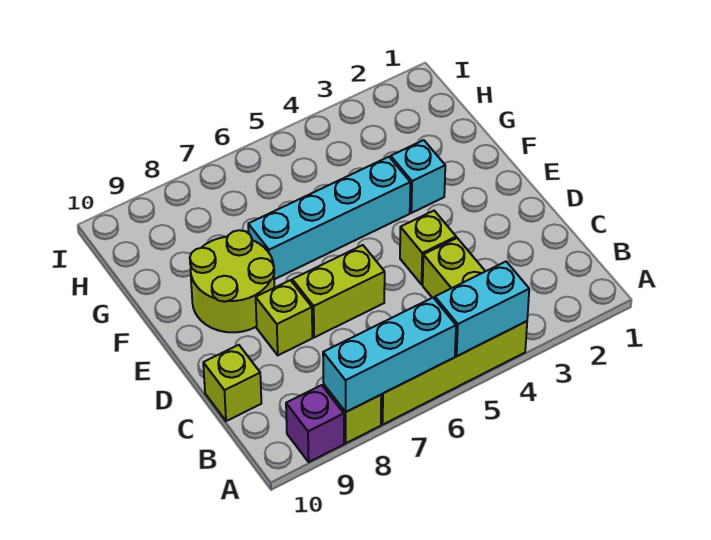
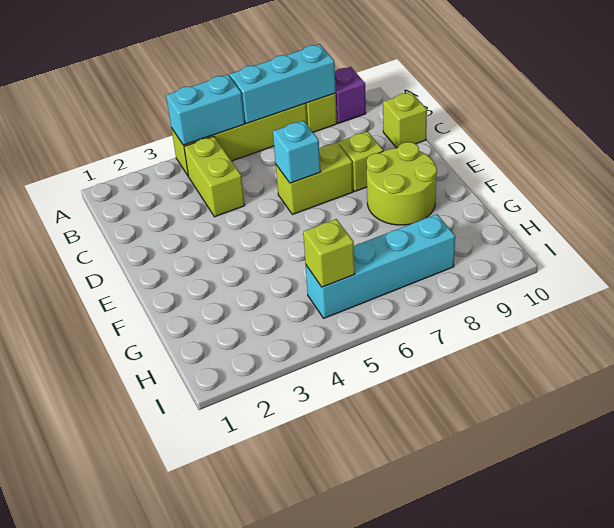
lime brick D4 level 1 -> lime brick H5 level 2
cyan brick F3 level 1 -> cyan brick D6 level 2
cyan brick F4:F7 level 1 -> cyan brick H5:H8 level 1

